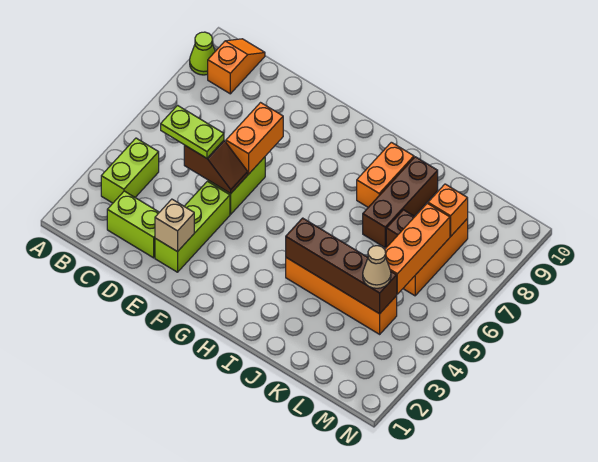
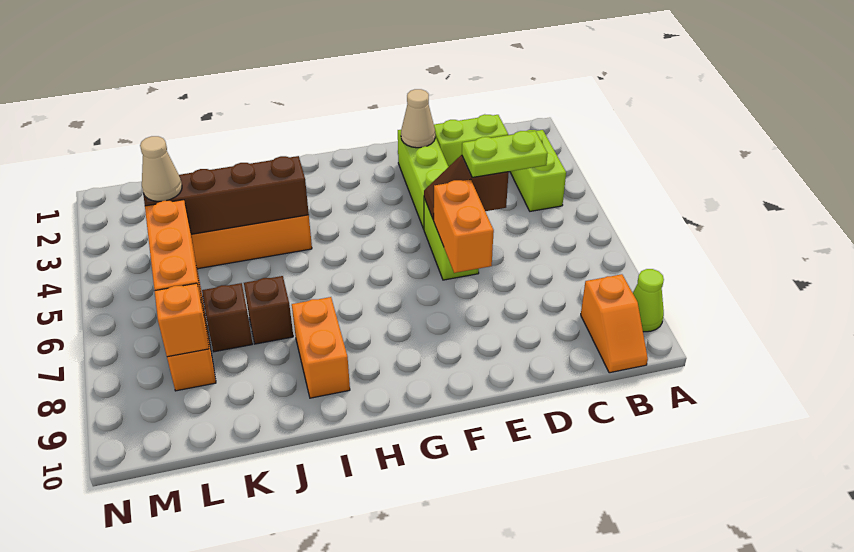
tan brick E2 level 2 -> tan cone E2 level 2
brown brick J7:J9 level 1 -> brown brick J7 level 1

